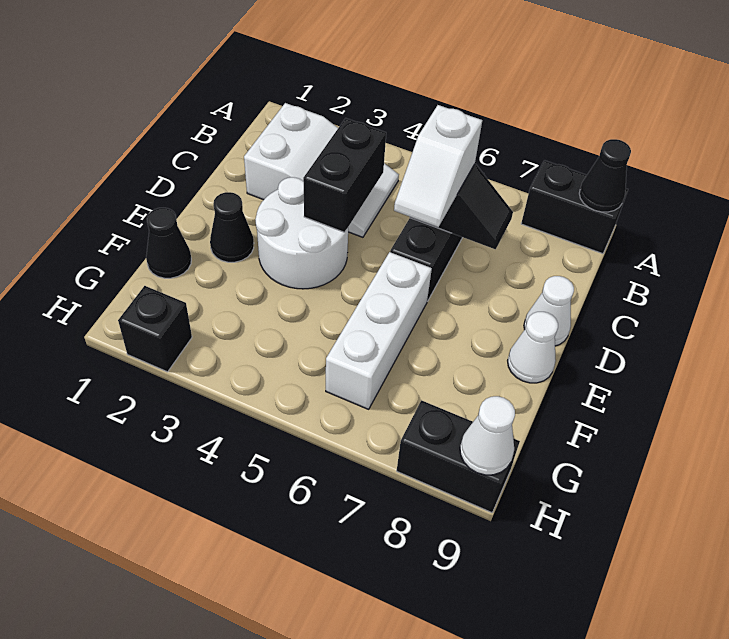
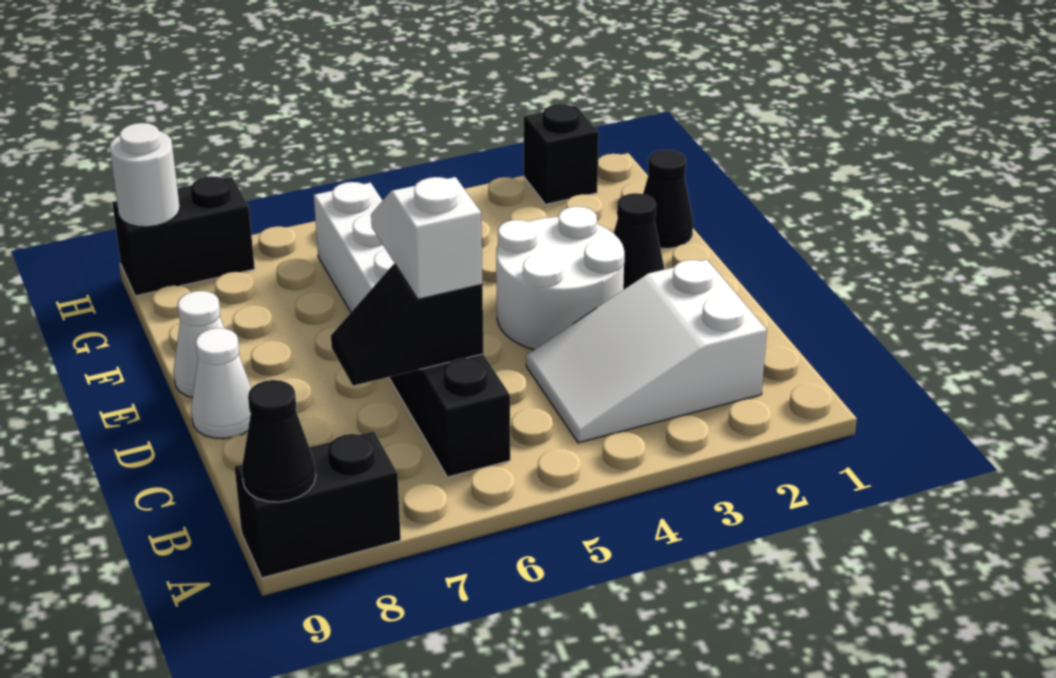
black brick C4:D4 level 2 -> none
white cone H9 level 2 -> white round brick H9 level 2

